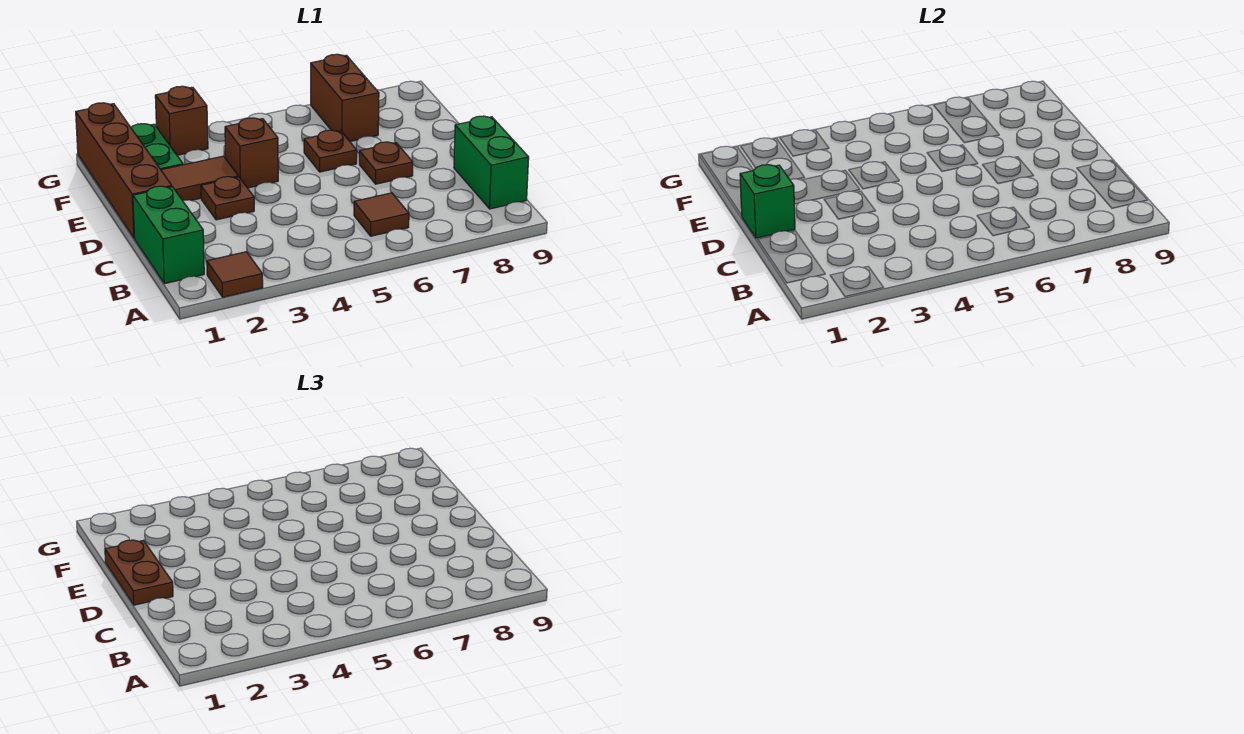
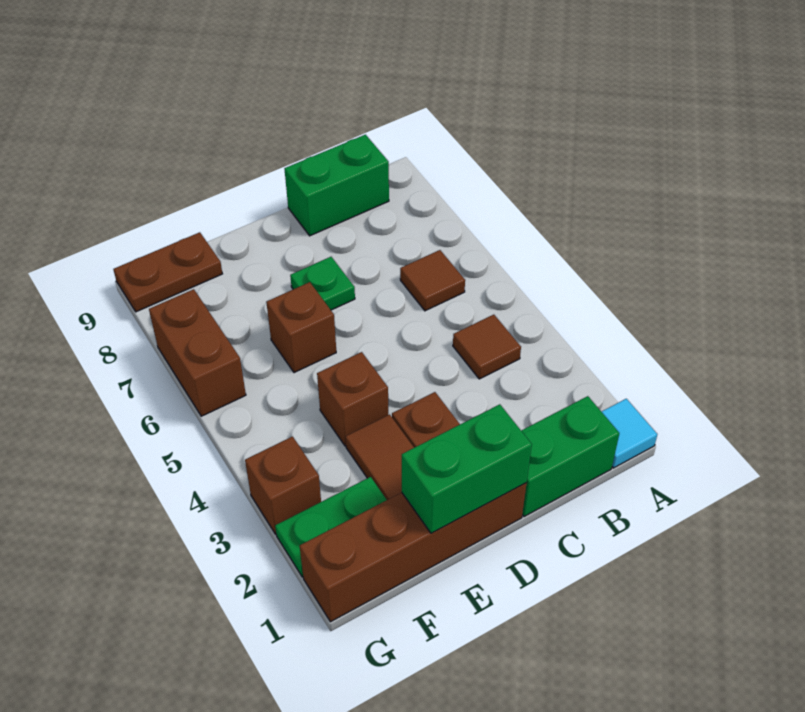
none -> cyan tile A1 level 1
brown tile A2 level 1 -> brown tile B4 level 1
green brick D1 level 2 -> green brick D1:E1 level 2
brown plate D1:E1 level 3 -> brown plate F9:G9 level 1
brown plate D7 level 1 -> green plate D7 level 1
brown plate E6 level 1 -> brown brick E6 level 1
brown brick F7:G7 level 1 -> brown brick G6:G7 level 1

